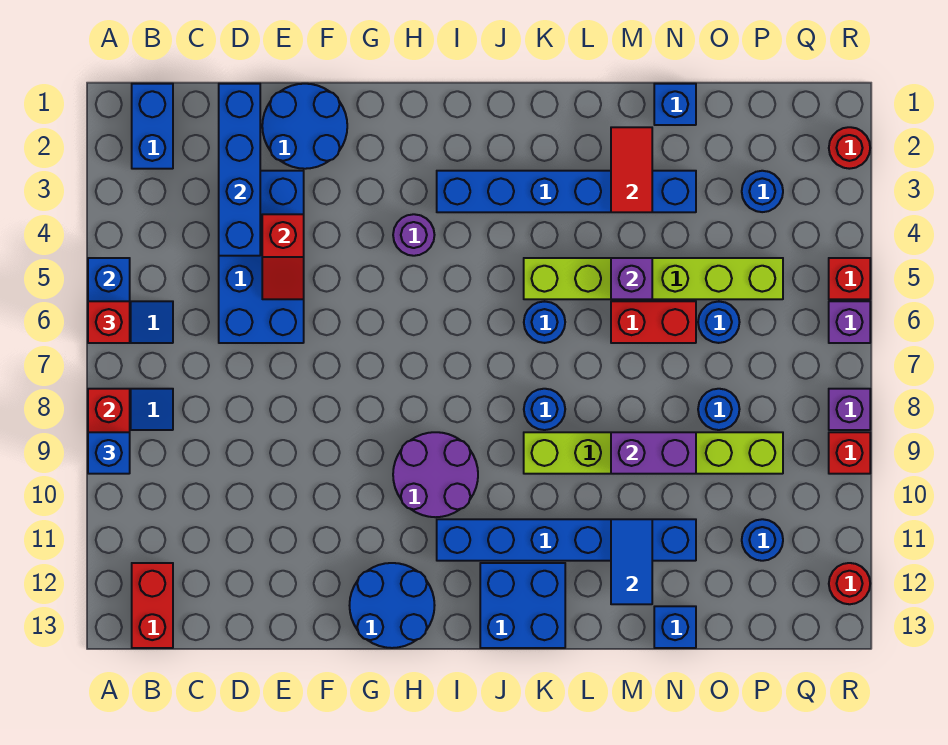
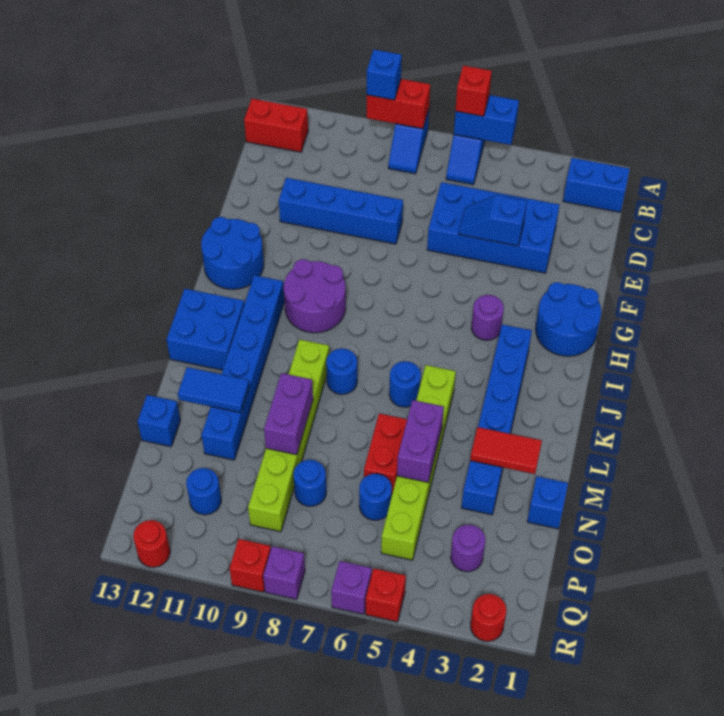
blue brick D1:D4 level 2 -> blue brick E8:E11 level 1
blue round brick E1:F2 level 1 -> blue round brick G1:H2 level 1
red slope E4:E5 level 2 top 4 -> blue slope E4:E5 level 2 top 4
purple brick M5 level 2 -> purple brick M5:N5 level 2
blue round brick P3 level 1 -> purple round brick P3 level 1

